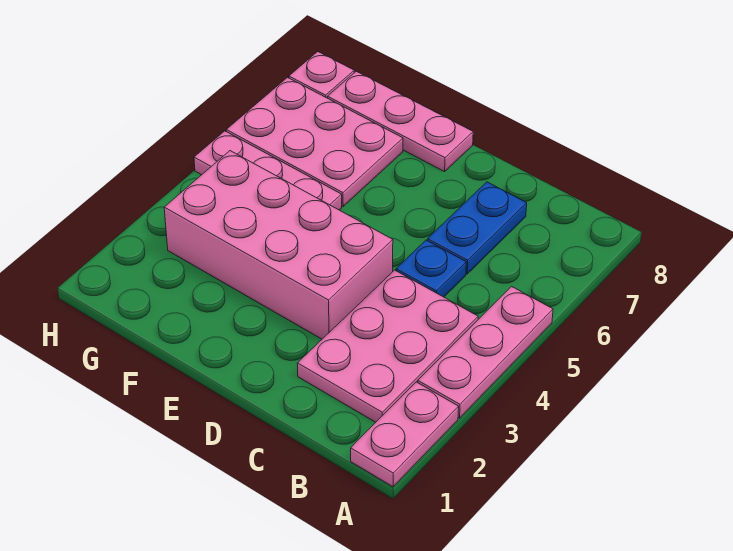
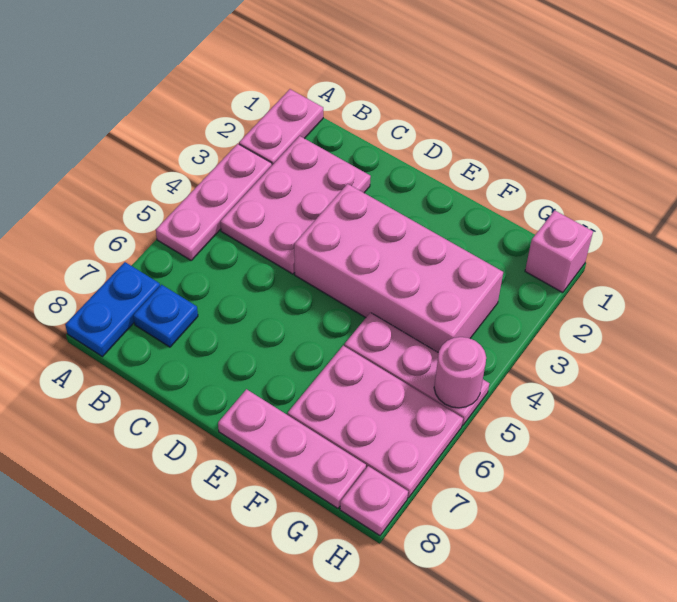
blue plate C5 level 1 -> blue plate B7 level 1
blue plate C6:C7 level 1 -> blue plate A7:A8 level 1
none -> pink brick H1 level 1
none -> pink round brick H5 level 2

